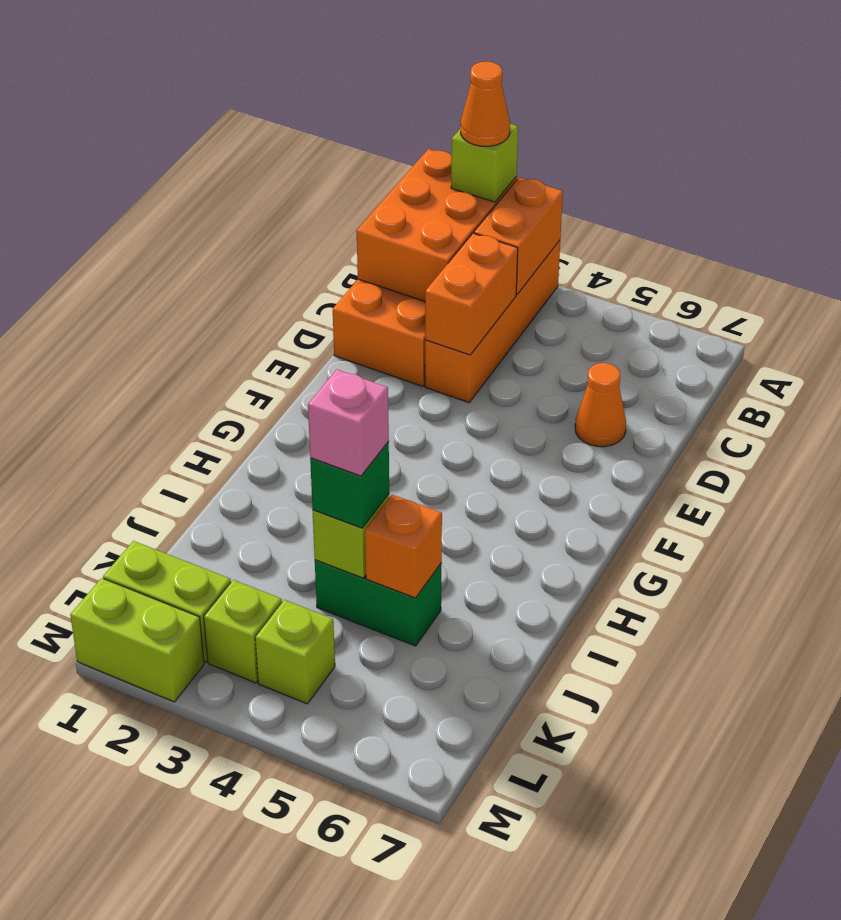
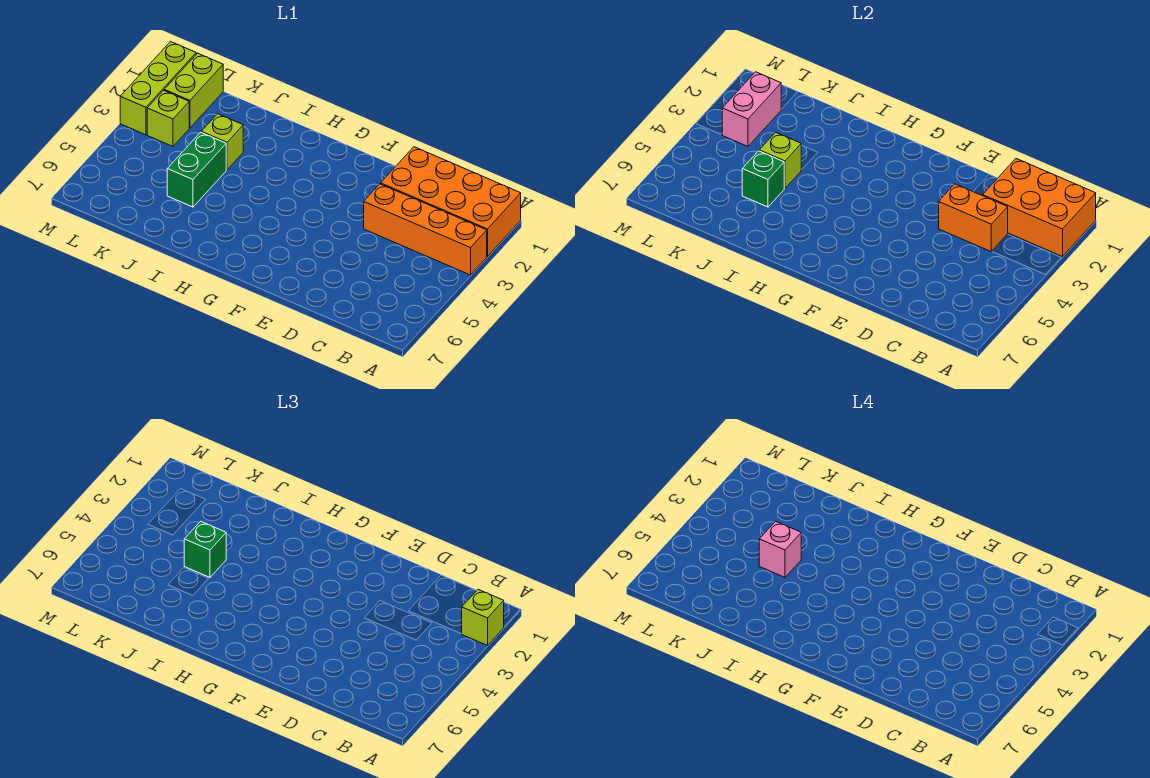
orange cone A2 level 4 -> none
orange brick A3:B3 level 2 -> none
orange cone D6 level 1 -> none
orange brick J5 level 2 -> green brick J5 level 2
none -> pink brick L2:L3 level 2
lime brick L4 level 1 -> lime brick J3 level 1
lime brick M1:M2 level 1 -> lime brick M1:M3 level 1

